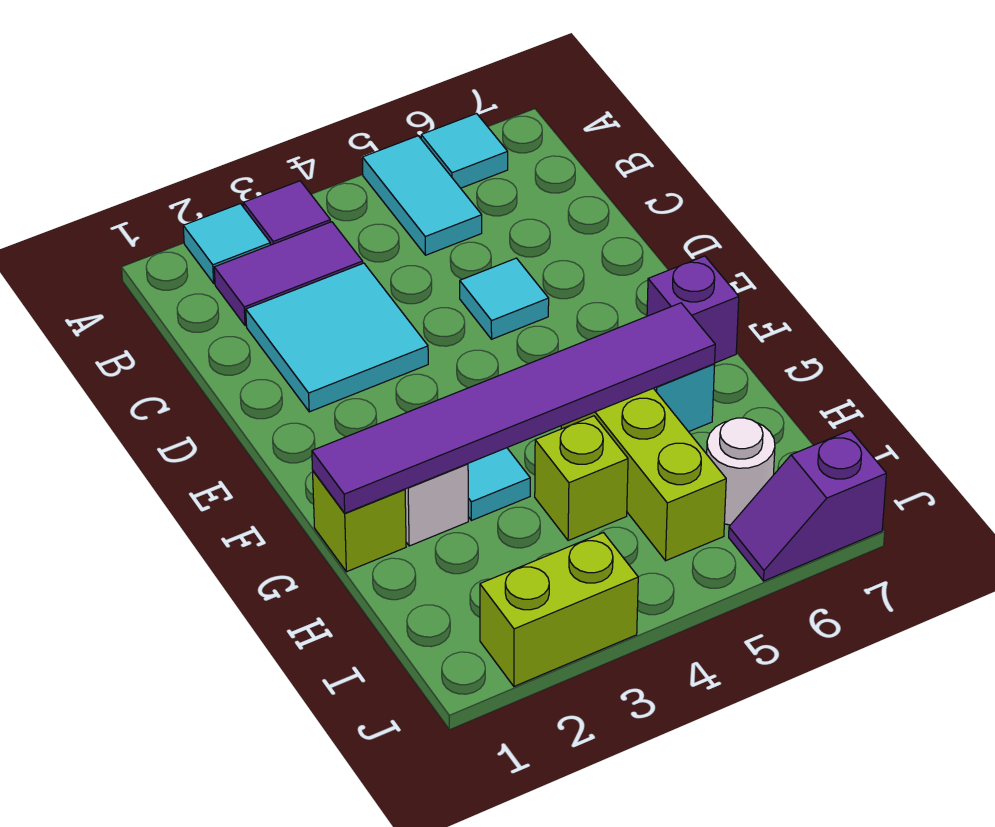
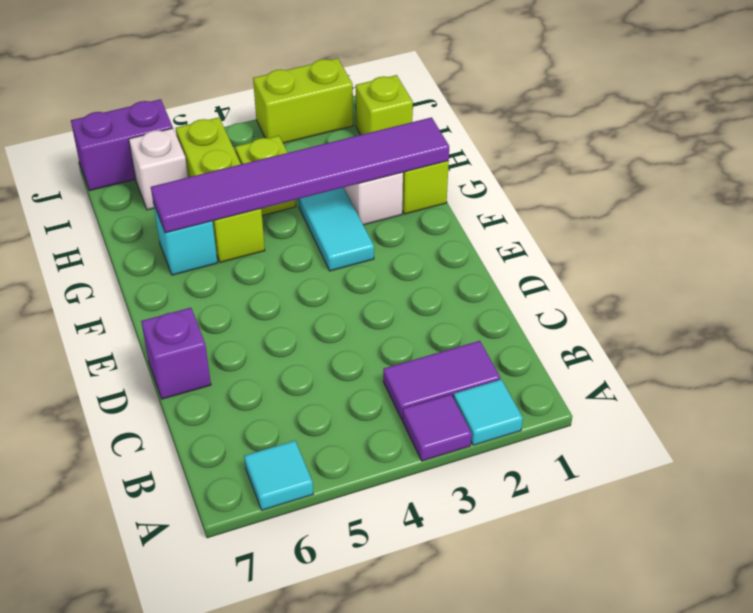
cyan tile A5:B5 level 1 -> none
cyan tile C2:D3 level 1 -> none
cyan tile D5 level 1 -> none
purple brick F7 level 1 -> purple brick D7 level 1
none -> lime brick I1 level 1
white round brick I6 level 1 -> white brick I6 level 1
purple slope J6:J7 level 1 top 7 -> purple brick J6:J7 level 1

